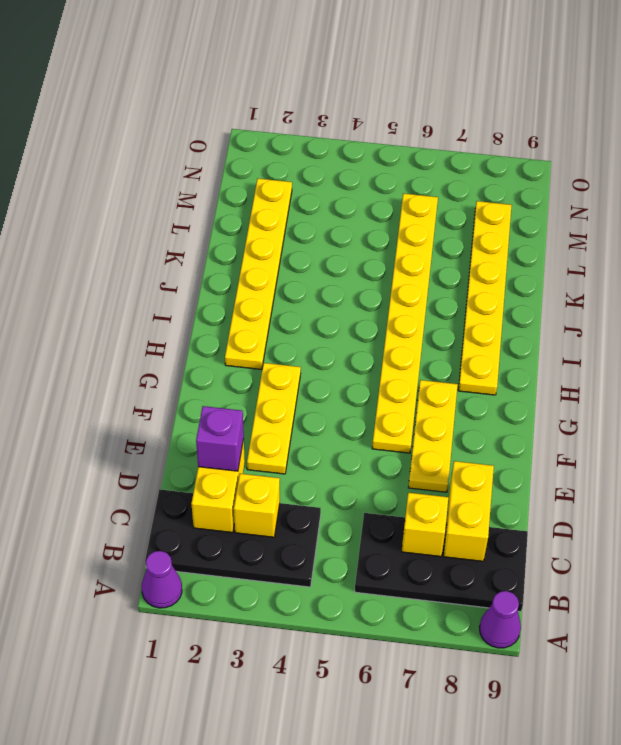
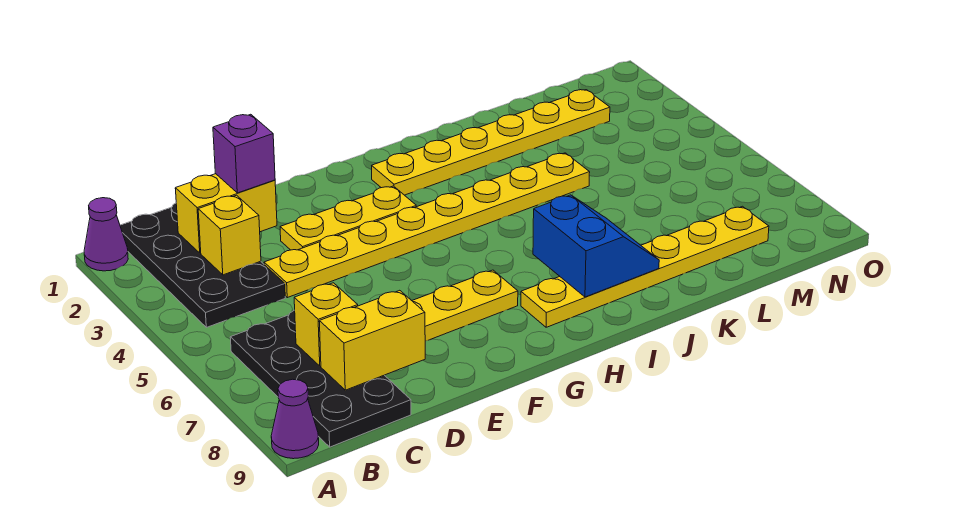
yellow plate F6:M6 level 1 -> yellow plate D4:K4 level 1
none -> blue slope I7:J8 level 2 top I

